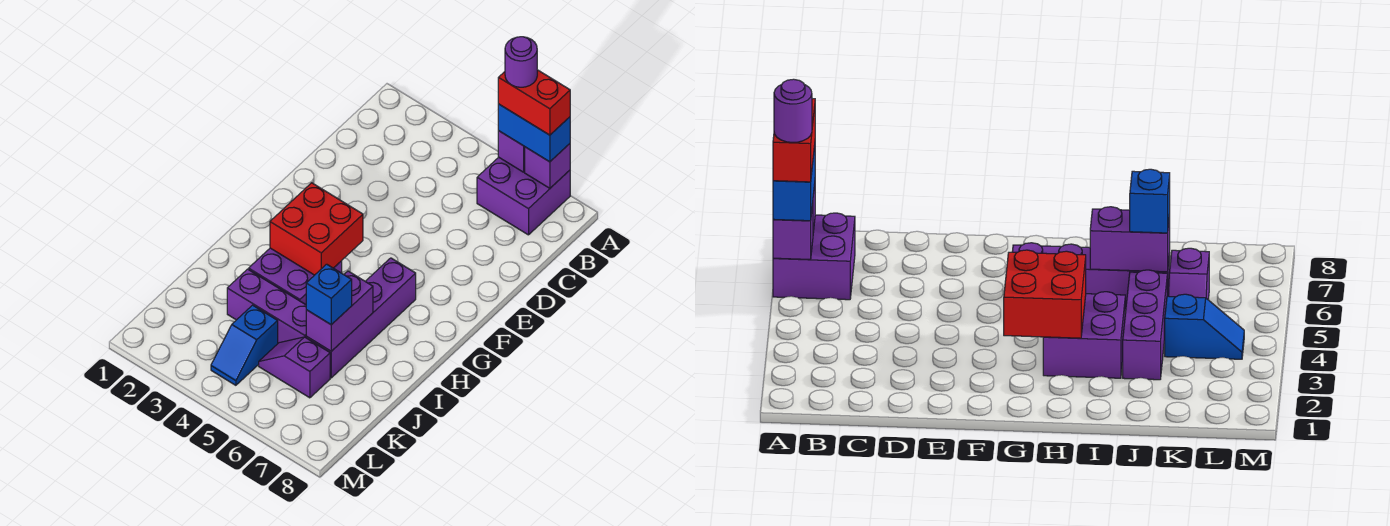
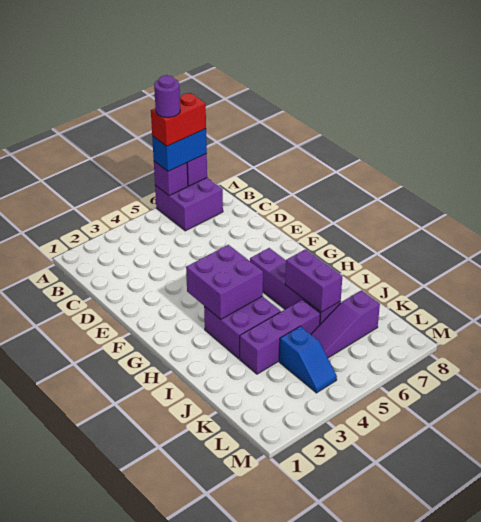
red brick G3:H4 level 2 -> purple brick G3:H4 level 2
blue brick J6 level 3 -> none
purple slope K5:K6 level 1 top 6 -> purple slope K5:K7 level 1 top 7

